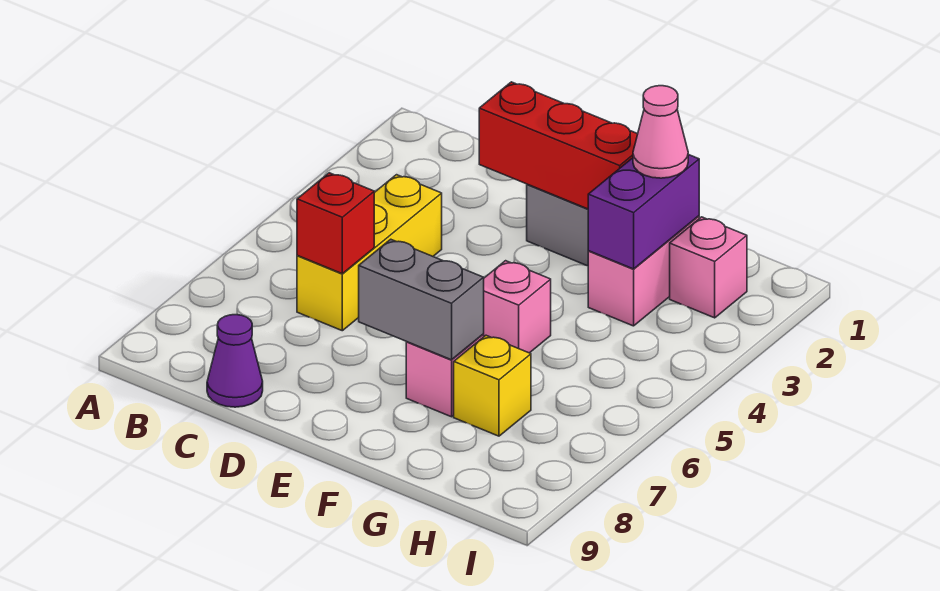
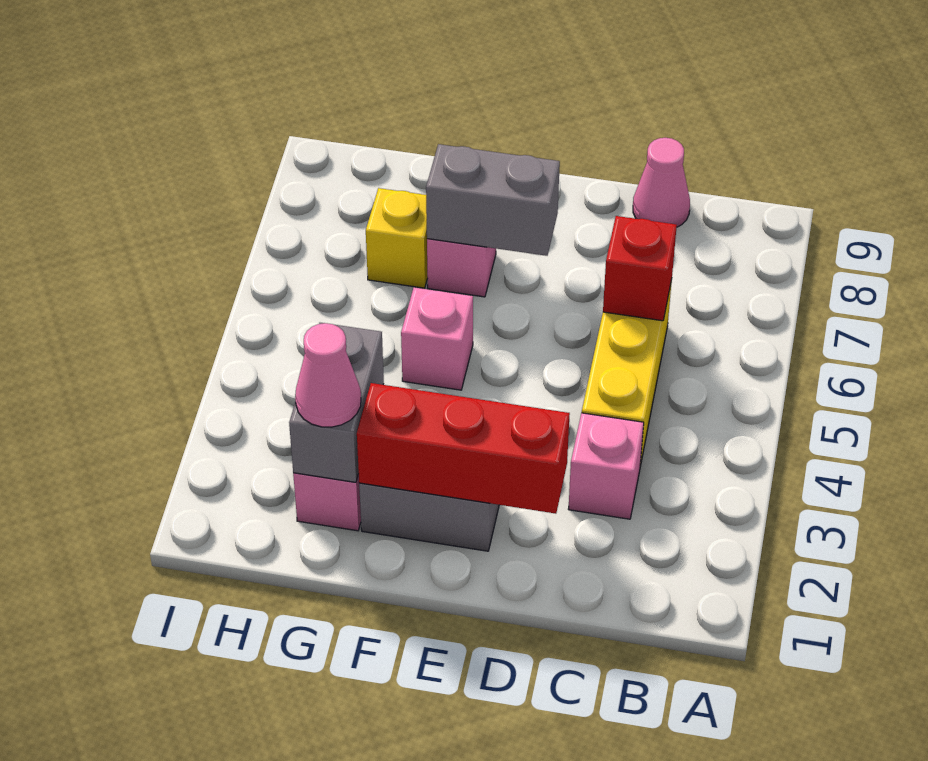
purple cone C9 level 1 -> pink cone C9 level 1
purple brick G2:G3 level 2 -> grey brick G2:G3 level 2
pink brick H2 level 1 -> pink brick C3 level 1

